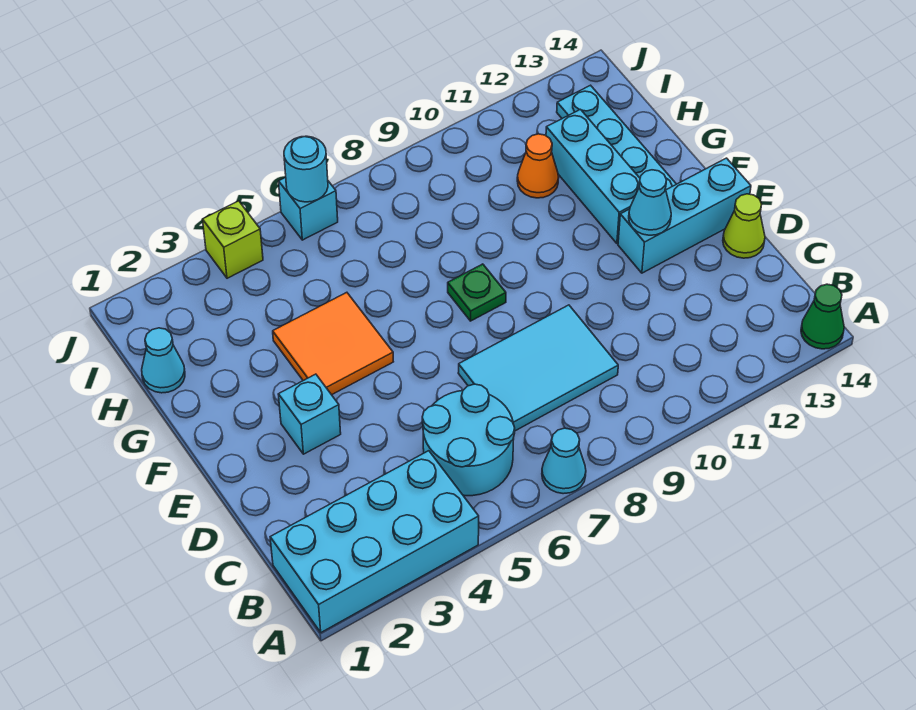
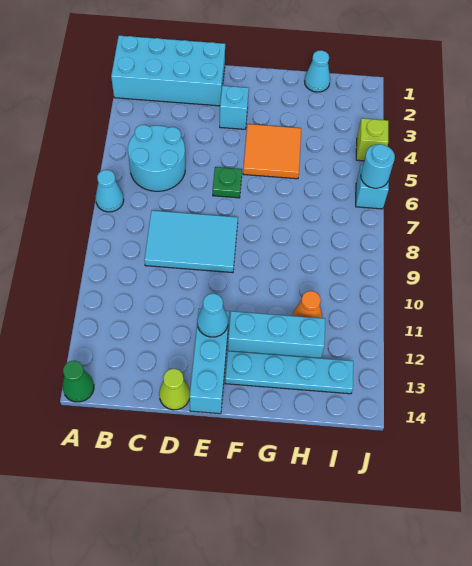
cyan brick A1:B4 level 1 -> cyan brick A1:D2 level 1
cyan tile C7:D9 level 1 -> cyan tile C8:E9 level 1
green plate F8 level 1 -> green plate E6 level 1

